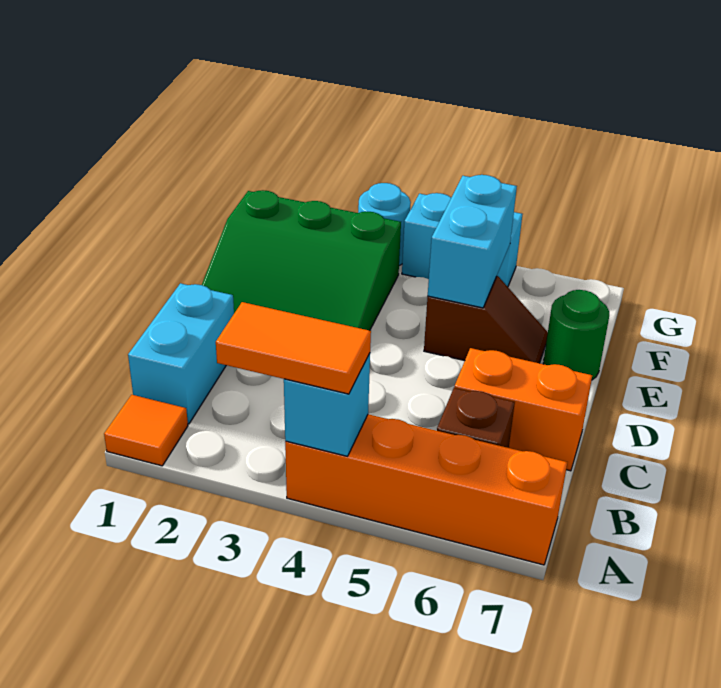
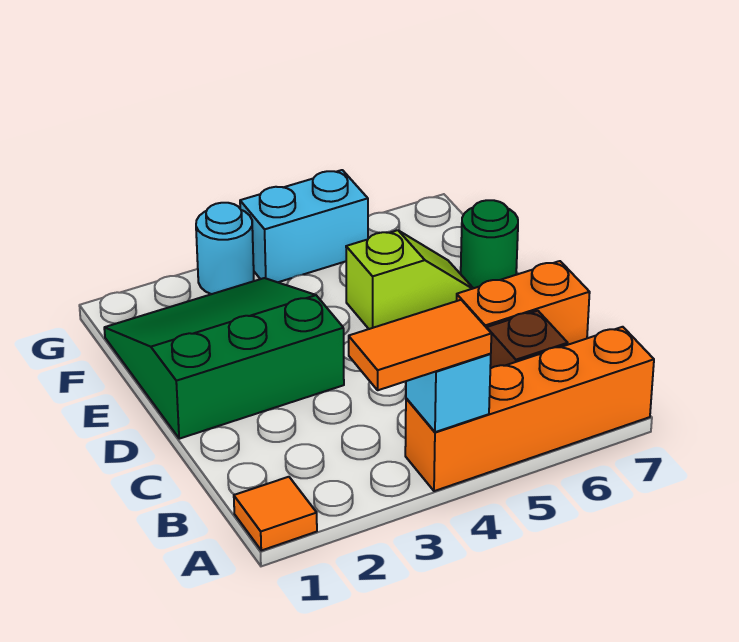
cyan brick B1:C1 level 1 -> none
green slope D1:F3 level 1 top F -> green slope D1:F3 level 1 top D
brown slope E5:E6 level 1 top 5 -> lime slope E5:E6 level 1 top 5
cyan brick E5:F5 level 2 -> none

